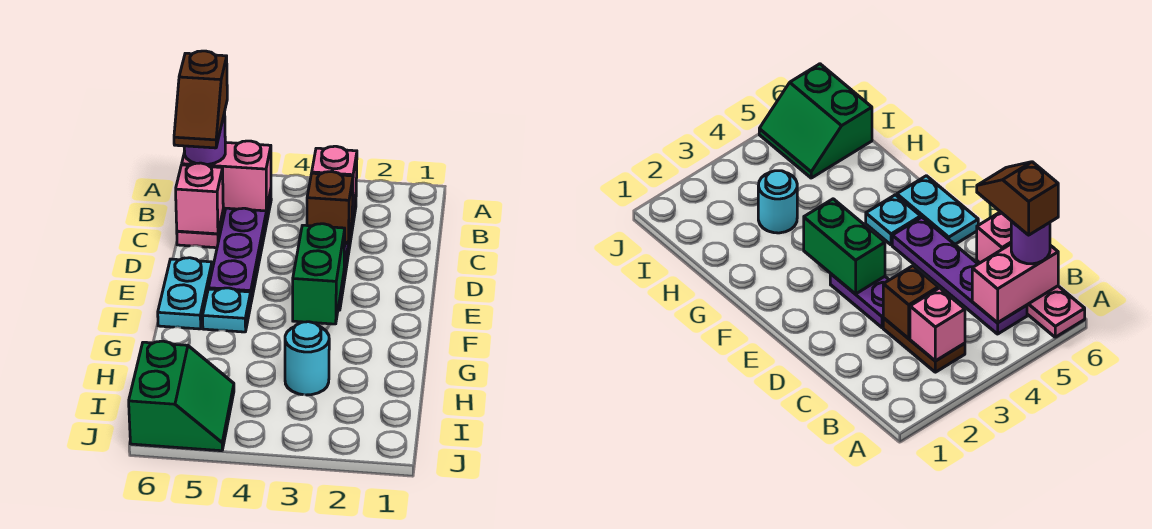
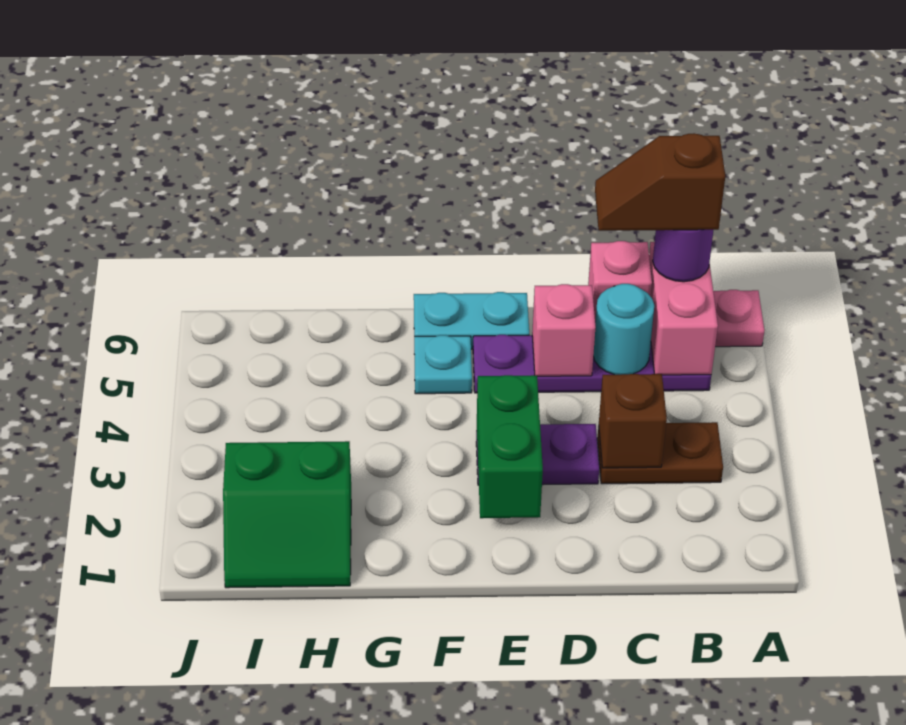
pink brick B3 level 2 -> pink brick D5 level 2
green brick E3:F3 level 2 -> green brick E2:E3 level 2
cyan round brick H3 level 1 -> cyan round brick C5 level 2
green slope I5:J6 level 1 top 6 -> green slope H1:I2 level 1 top 2

